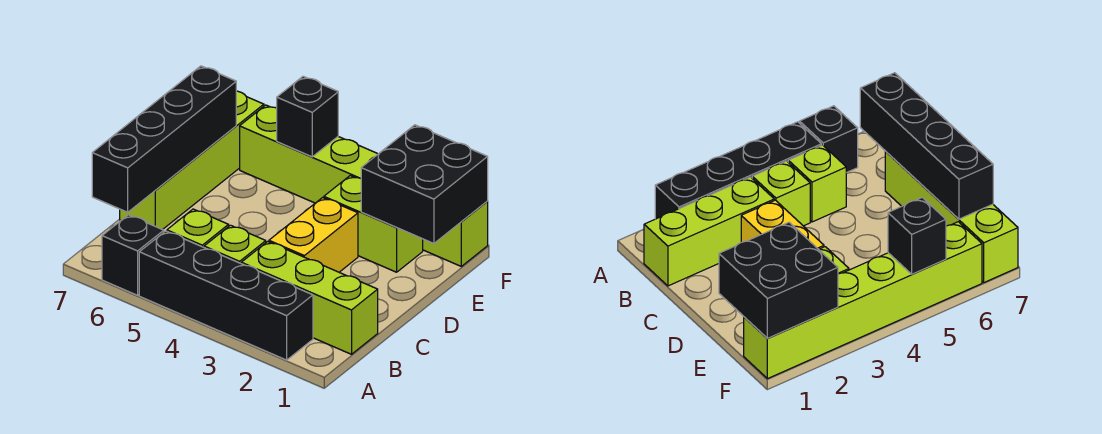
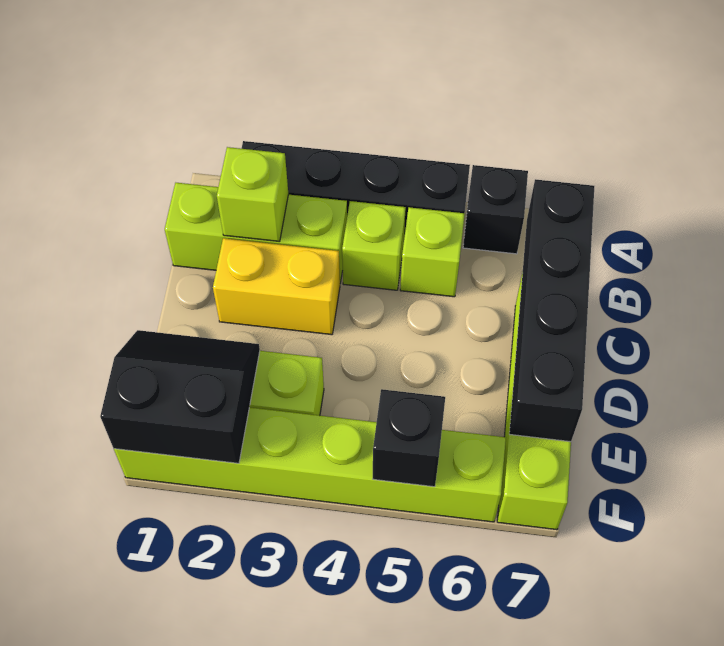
none -> lime brick B2 level 2
yellow brick C3:D3 level 1 -> yellow brick C2:C3 level 1
black brick E1:F2 level 2 -> black slope E1:F2 level 2 top F

